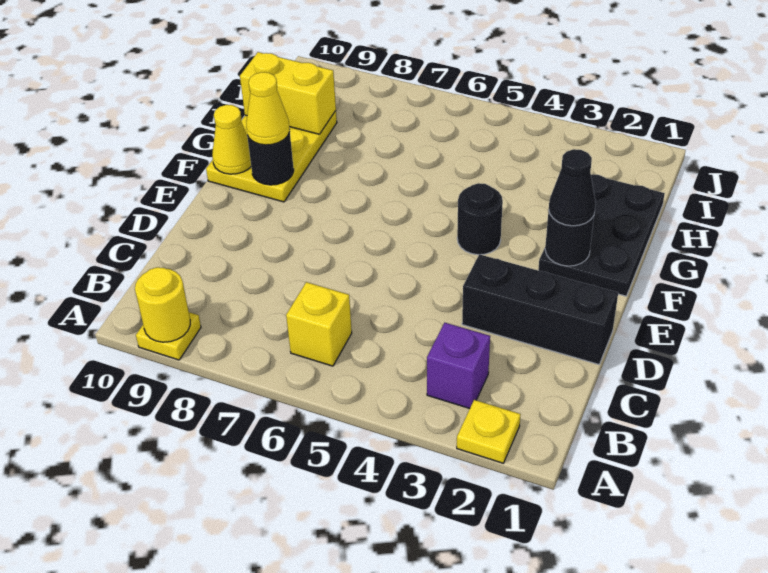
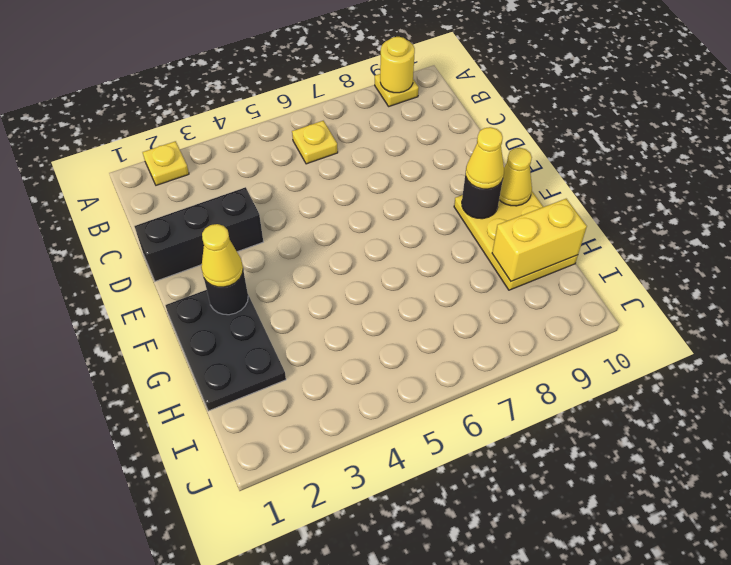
purple brick B3 level 1 -> none
yellow brick B6 level 1 -> yellow plate B6 level 1
black cone F2 level 3 -> yellow cone F2 level 3
black round brick F4 level 1 -> none

